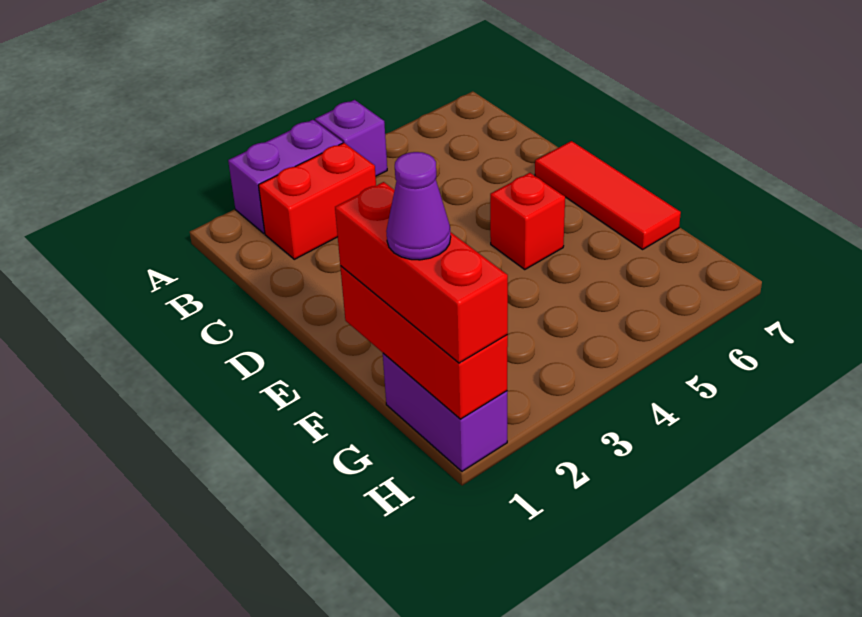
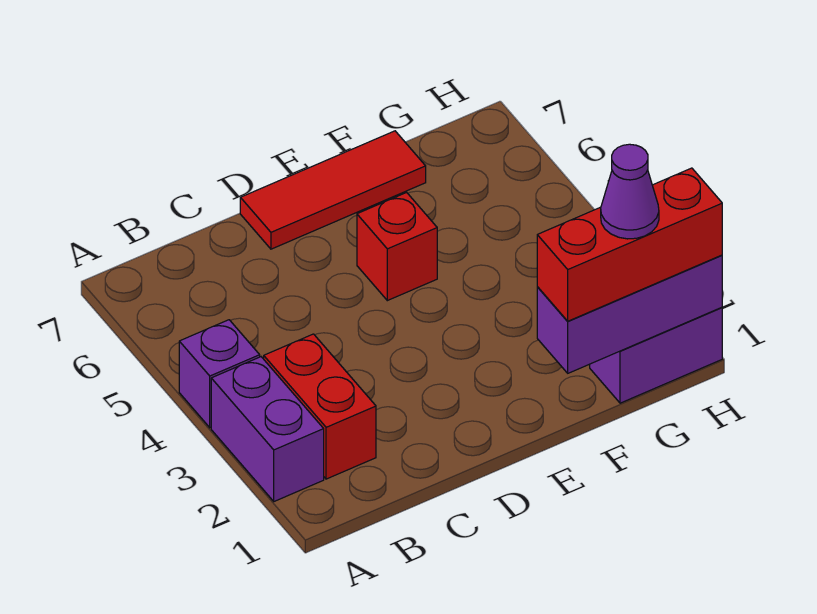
red brick F1:H1 level 2 -> purple brick F1:H1 level 2

